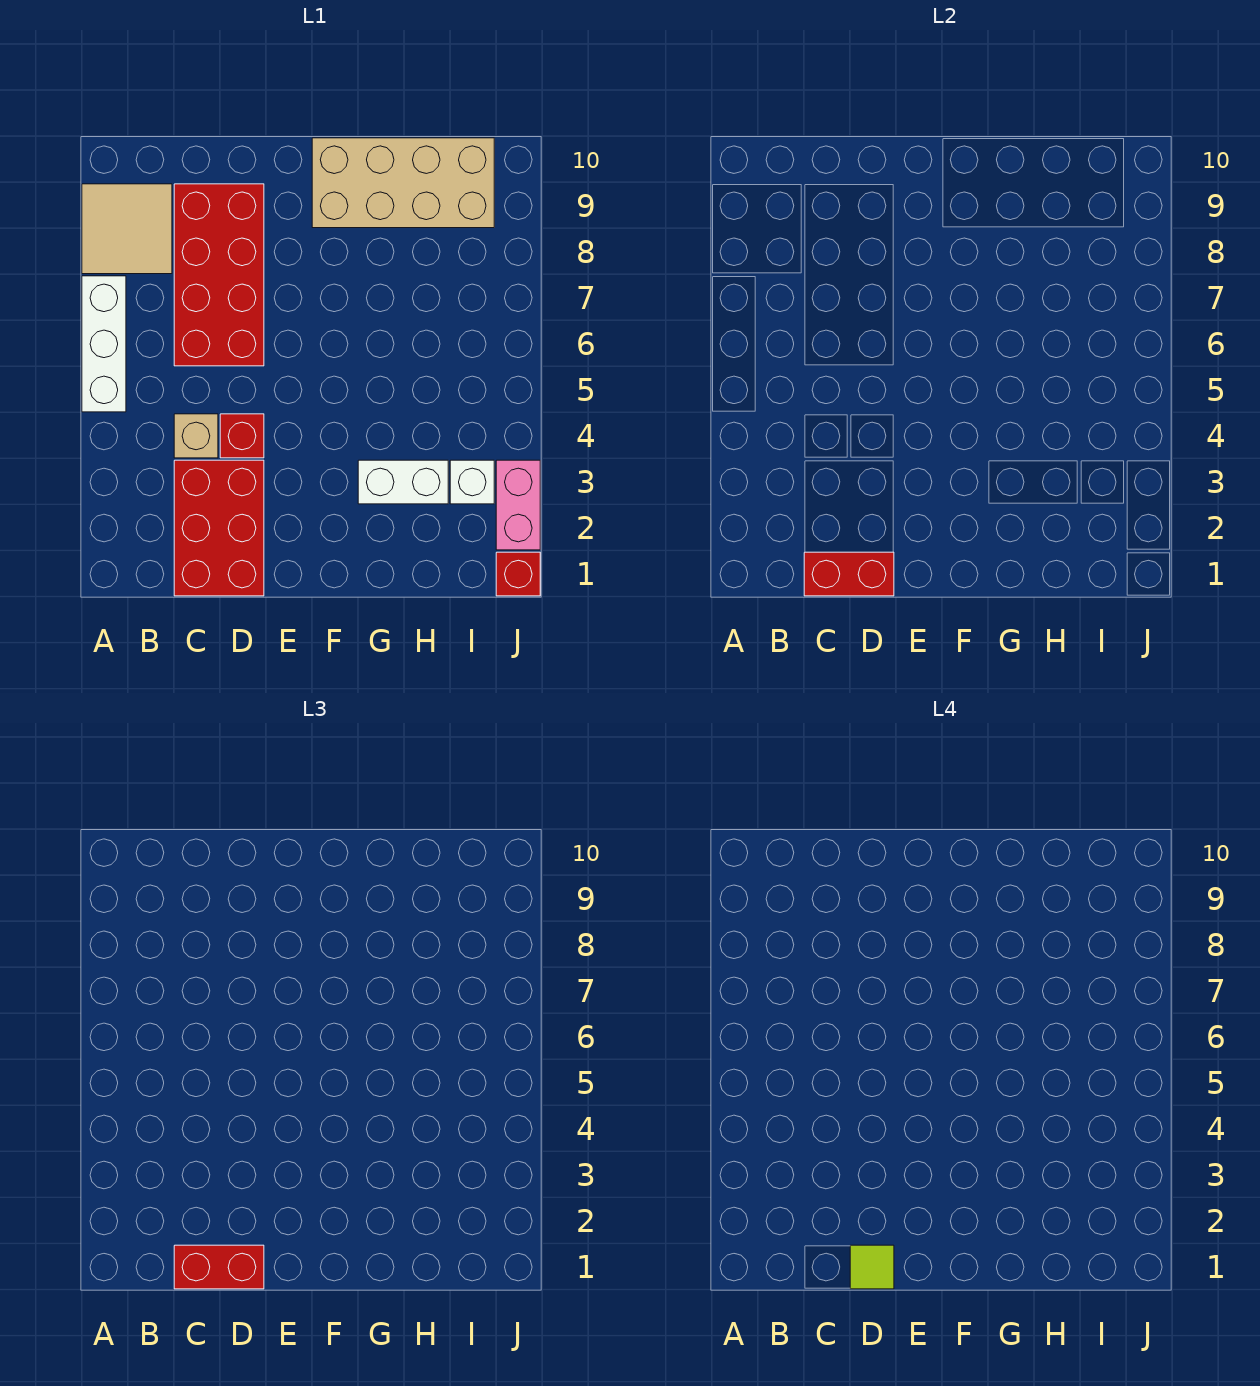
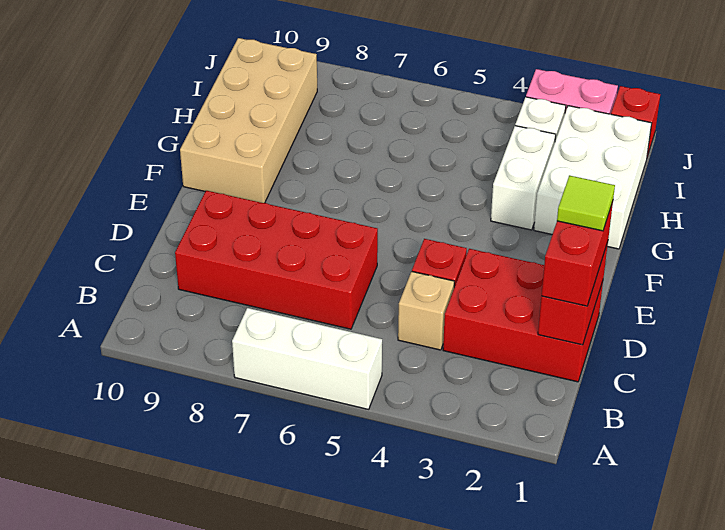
tan tile A8:B9 level 1 -> none
none -> white brick G1:I2 level 1

